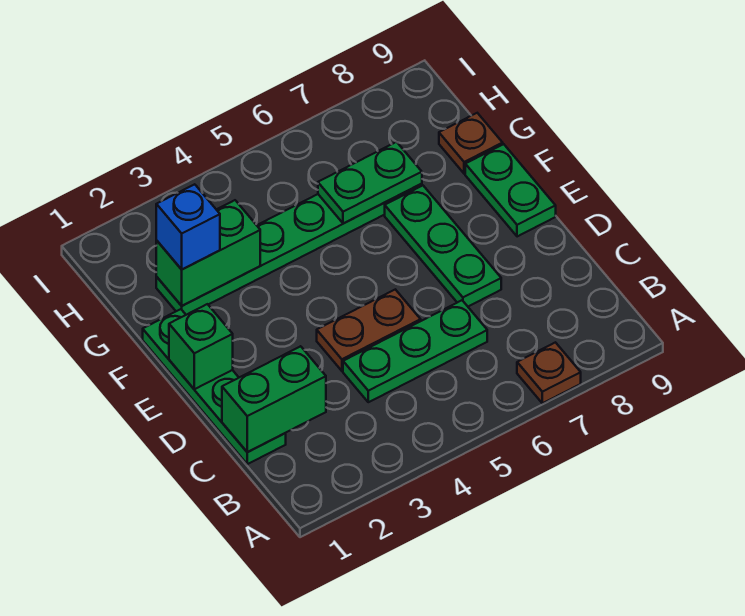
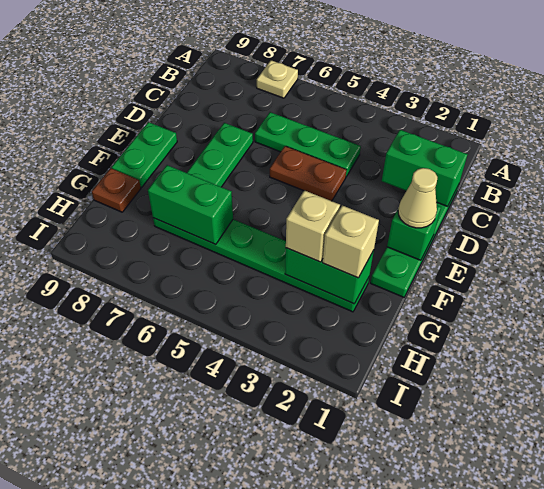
brown plate A7 level 1 -> tan plate A7 level 1
none -> tan cone E1 level 3
blue brick G2 level 3 -> tan brick G2 level 3
none -> tan brick G3 level 3
green plate G6:G7 level 2 -> green brick G6:G7 level 2

